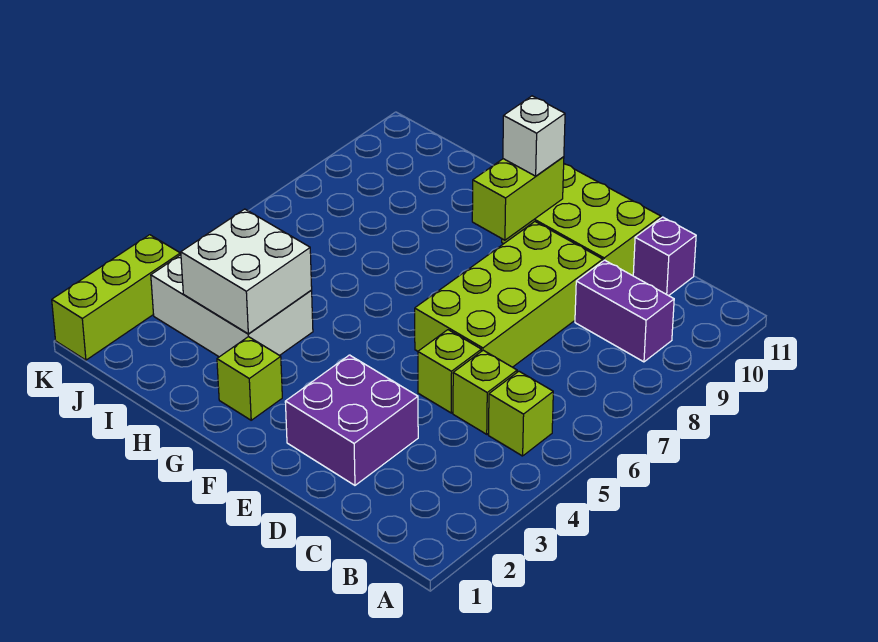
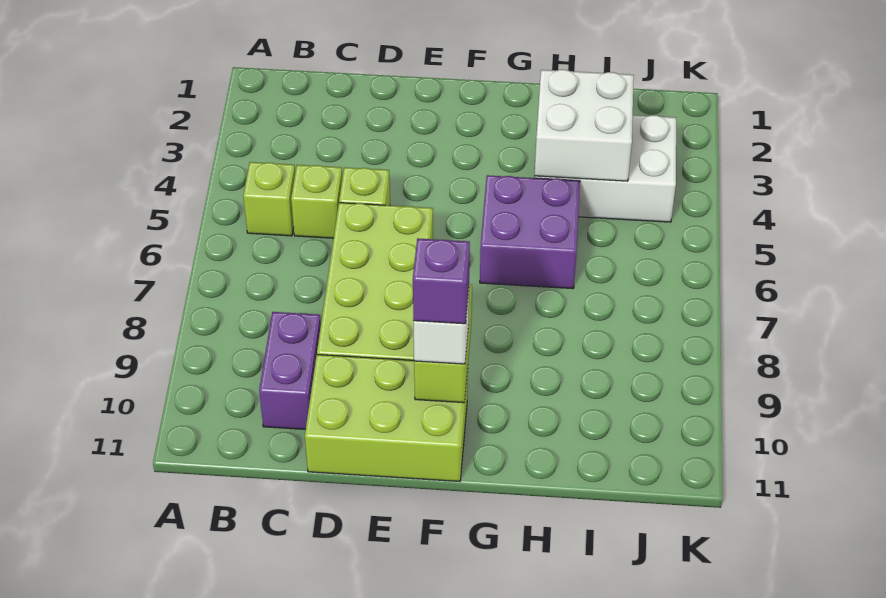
purple brick B9:C9 level 1 -> purple brick C9:C10 level 1
purple brick C11 level 1 -> purple brick F10 level 4
purple brick D2:E3 level 1 -> purple brick G5:H6 level 1
lime brick G2 level 1 -> none
lime brick K1:K3 level 1 -> none

